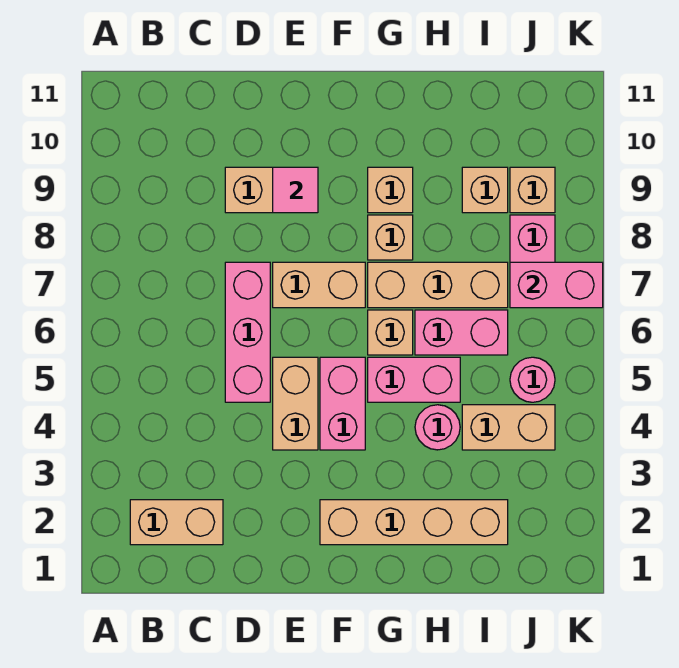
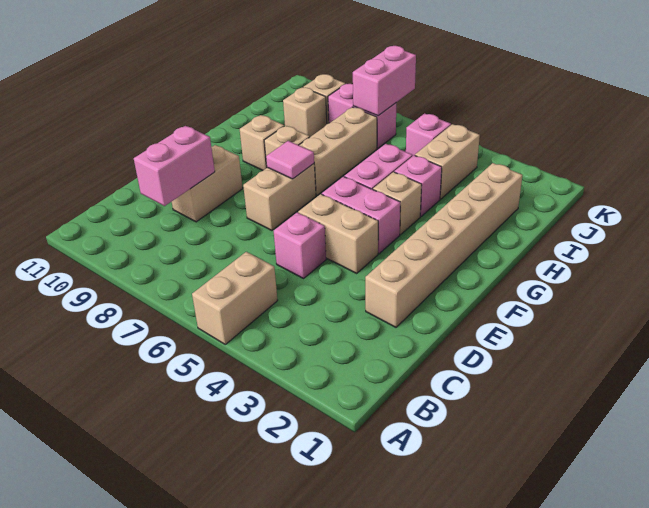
tan brick B2:C2 level 1 -> tan brick A5:B5 level 1
pink brick D5:D7 level 1 -> pink brick D5 level 1
pink tile E9 level 2 -> pink tile F7 level 2
tan brick F2:I2 level 1 -> tan brick D2:I2 level 1
tan brick G6 level 1 -> tan brick G4 level 1
pink round brick H4 level 1 -> pink brick H4 level 1
pink brick H6:I6 level 1 -> pink brick C9:D9 level 2
pink round brick J5 level 1 -> pink brick J5 level 1

